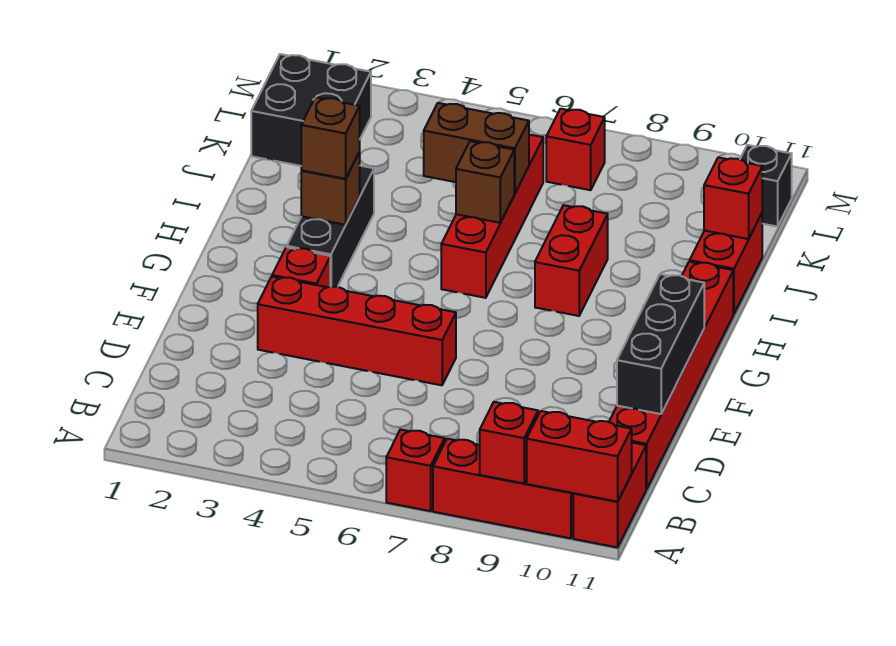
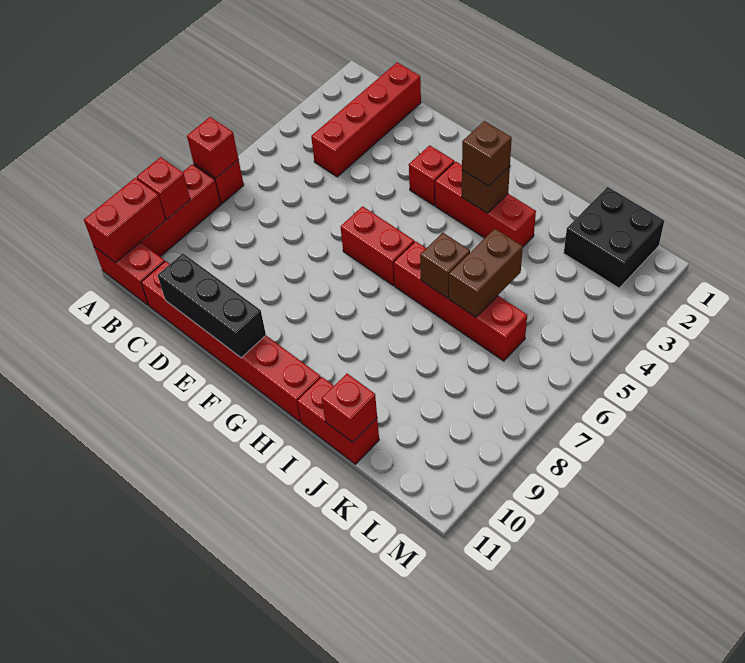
red brick E3:E6 level 1 -> red brick C1:C4 level 1
black brick G3:I3 level 1 -> red brick G3:I3 level 1
red brick H8:I8 level 1 -> red brick F6:G6 level 1
red brick L7 level 1 -> red brick A7 level 2
black brick L11 level 1 -> none

